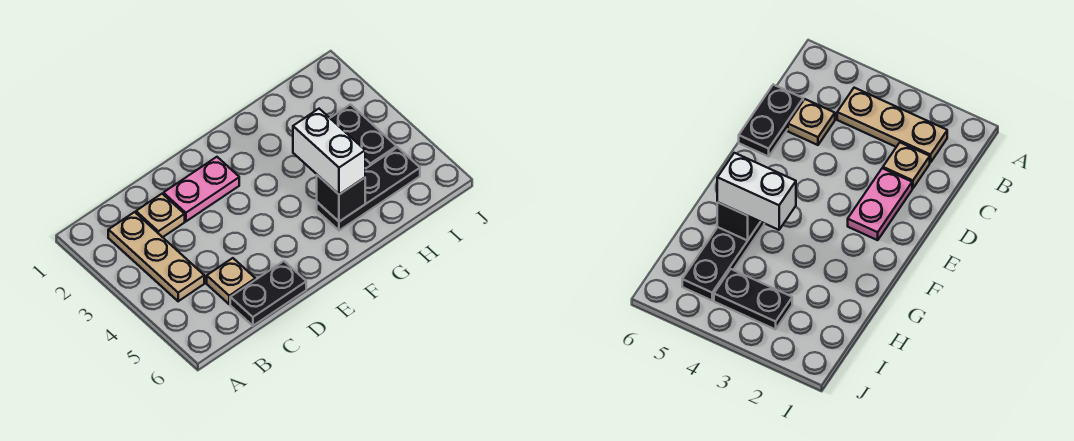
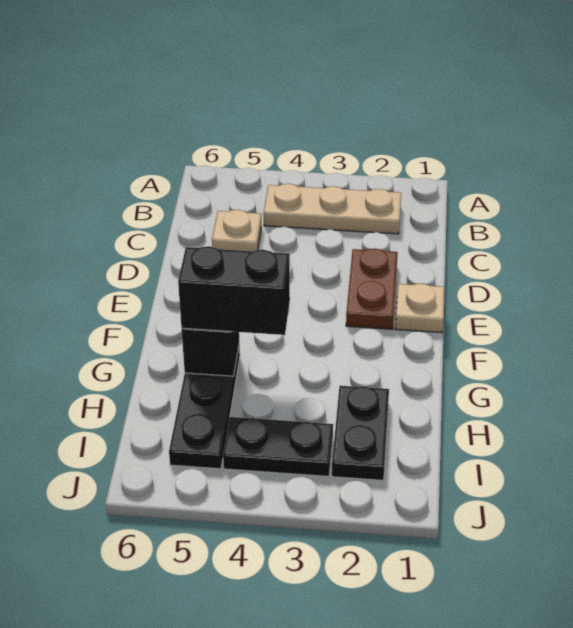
tan plate C2 level 1 -> tan plate E1 level 1
black plate C6:D6 level 1 -> black plate H2:I2 level 1
pink plate D2:E2 level 1 -> brown plate D2:E2 level 1
white brick G4:G5 level 3 -> black brick G4:G5 level 3

